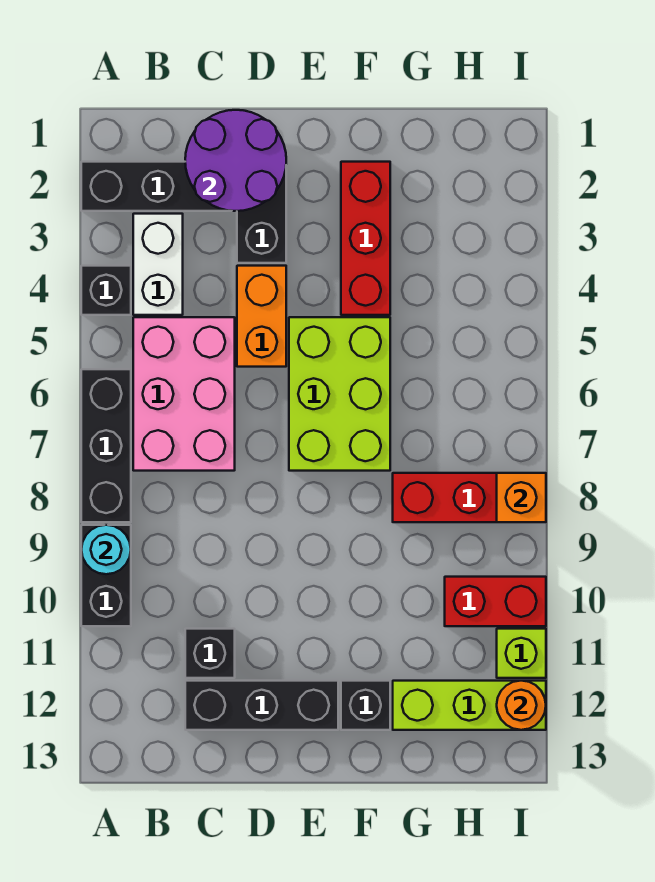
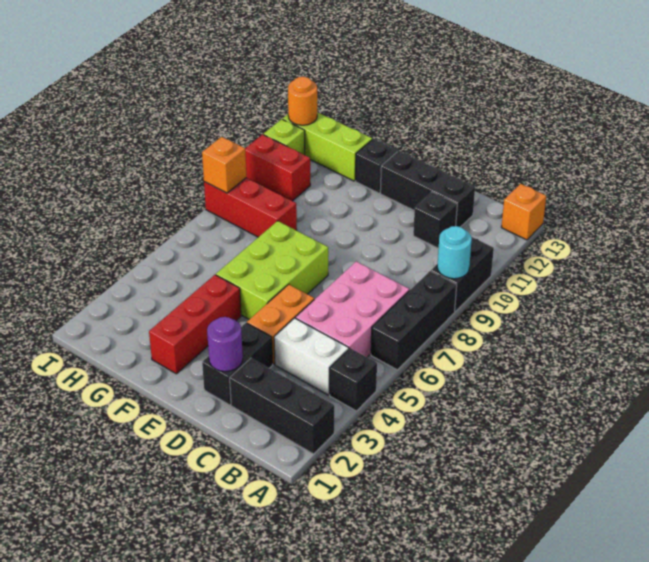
none -> orange brick A13 level 1
white brick B3:B4 level 1 -> white brick B4:C4 level 1
purple round brick C1:D2 level 2 -> purple round brick D2 level 2

